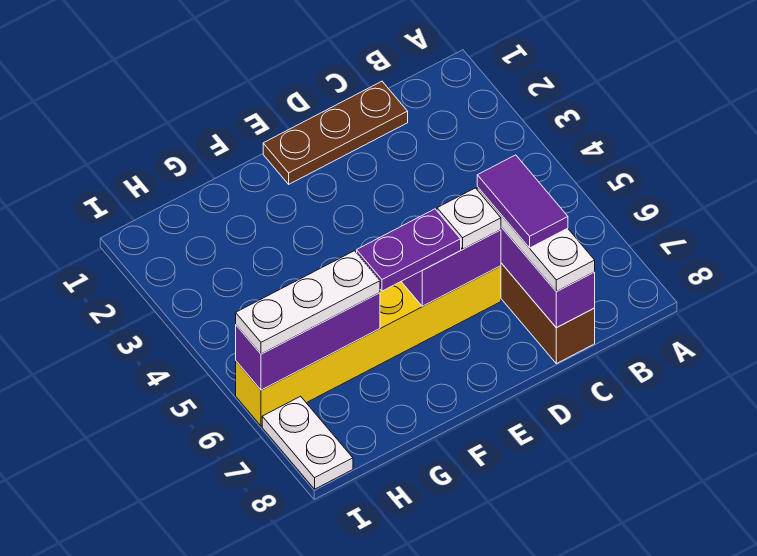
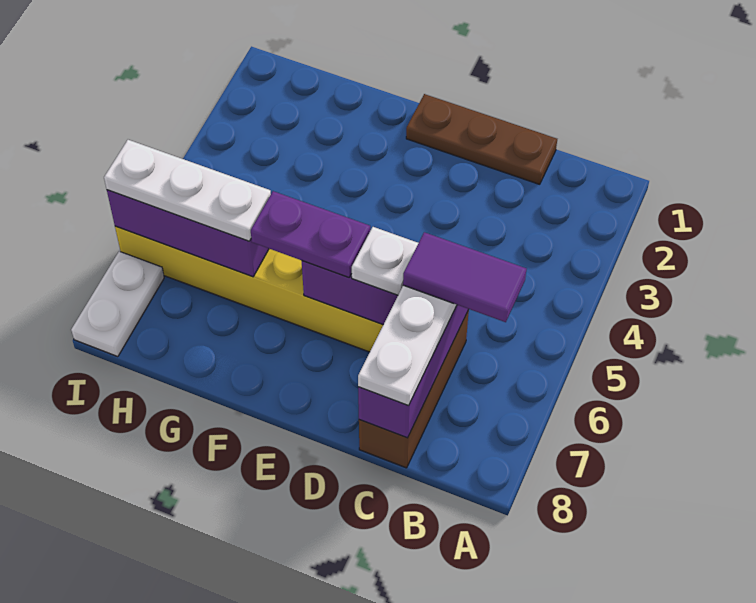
purple tile C6:C7 level 4 -> purple tile B6:C6 level 4

